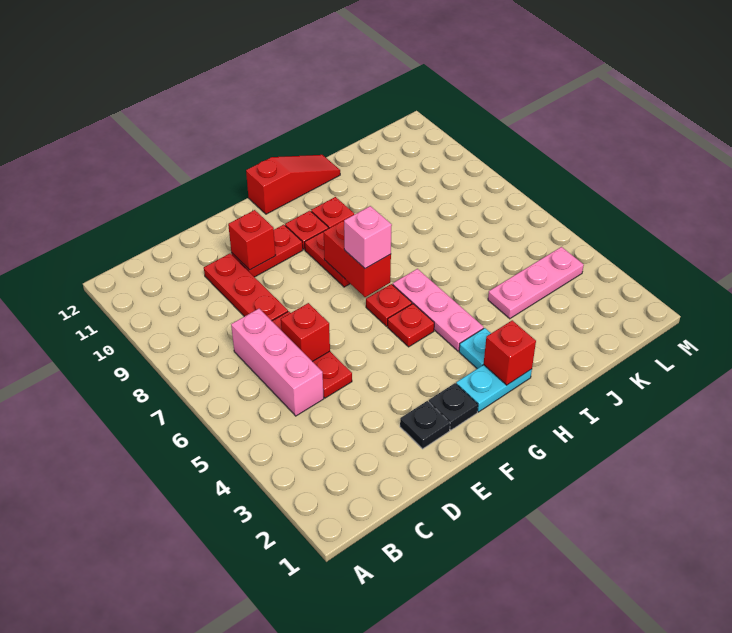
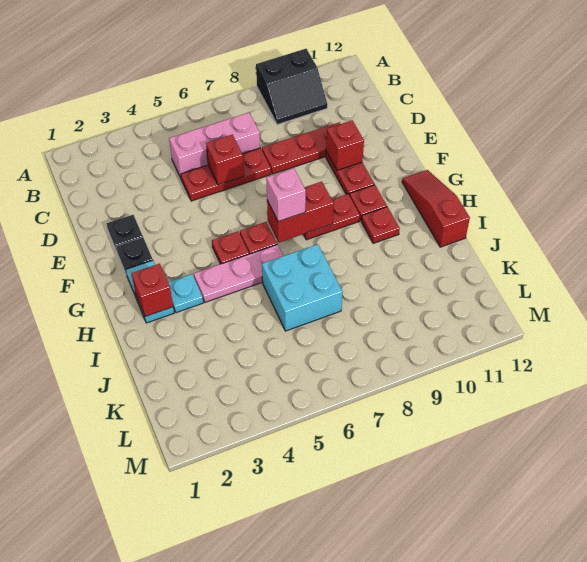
none -> black slope A9:B10 level 1 top A
red slope G12:I12 level 1 top G -> red slope G12:I12 level 1 top I
none -> cyan brick I6:J7 level 1
pink plate J4:L4 level 1 -> none

